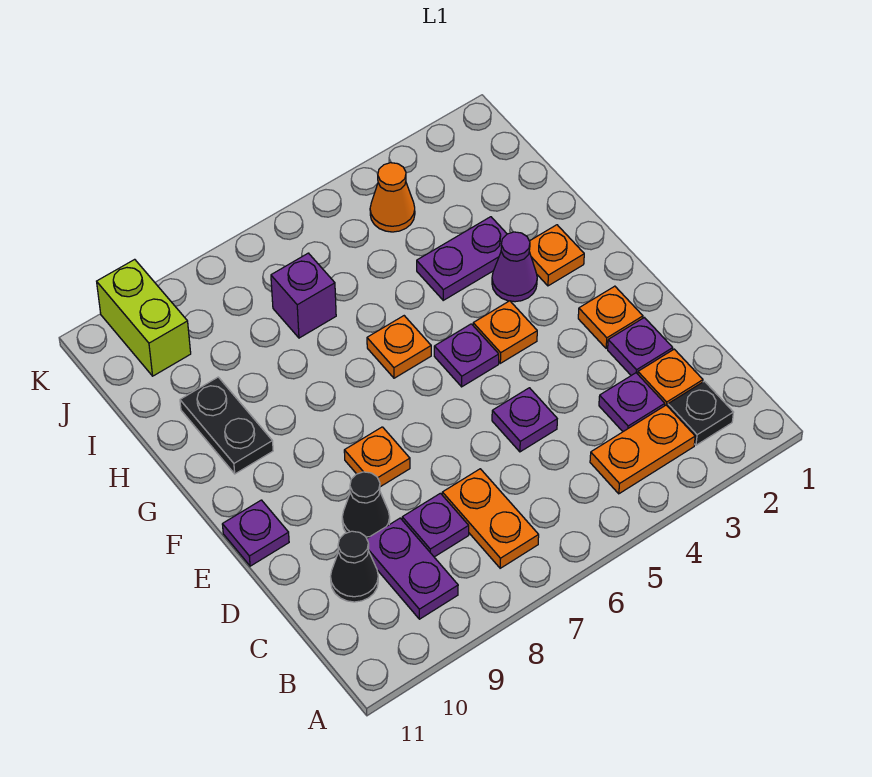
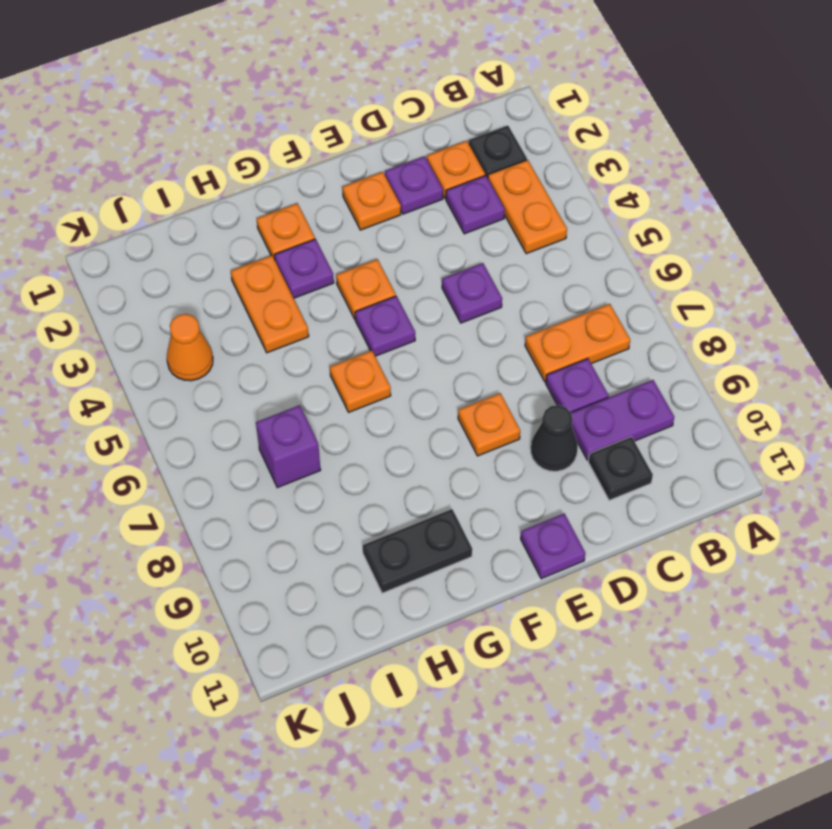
black cone C10 level 1 -> black plate C10 level 1
purple cone G3 level 1 -> purple plate G3 level 1
purple plate H3:H4 level 1 -> orange plate H3:H4 level 1
lime brick J10:K10 level 1 -> none

